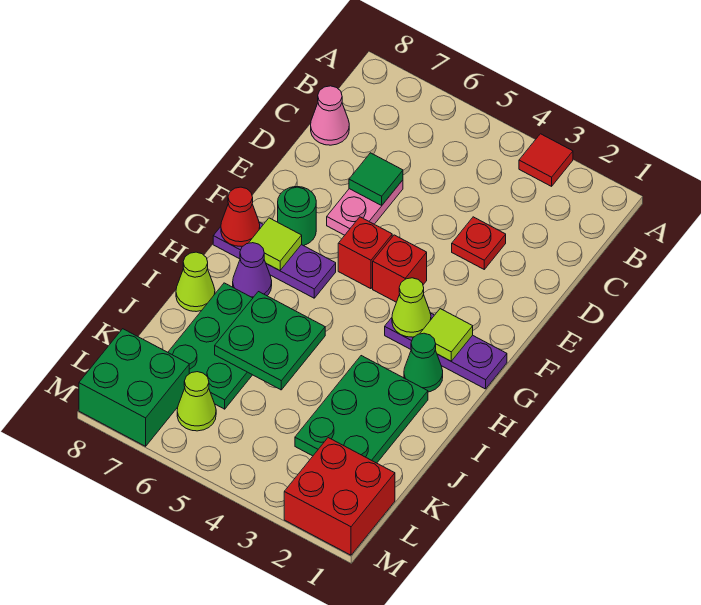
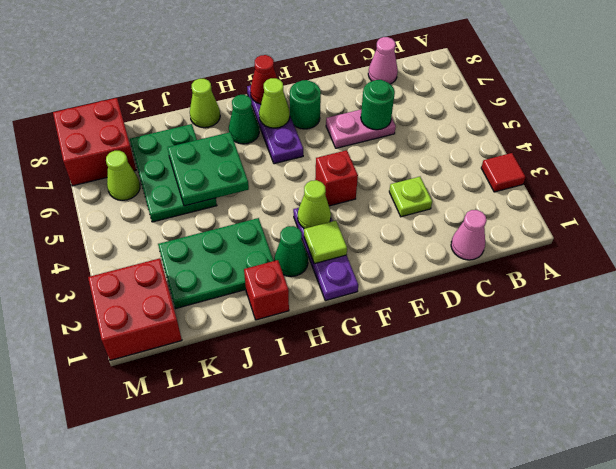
none -> pink cone C1 level 1
red plate D3 level 1 -> lime plate D3 level 1
green tile D6 level 2 -> green round brick D6 level 2
red brick F5 level 1 -> red brick I1 level 1
lime tile G7 level 2 -> lime cone G7 level 2
purple cone H7 level 1 -> green cone H7 level 1
green plate I6:K7 level 1 -> green plate J5:K7 level 1
green brick L7:M8 level 1 -> red brick L7:M8 level 1

